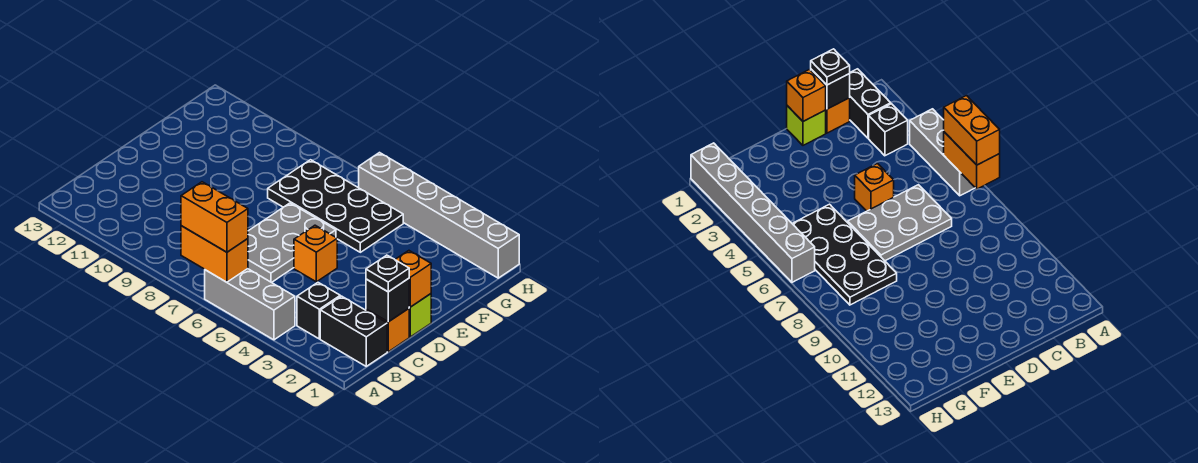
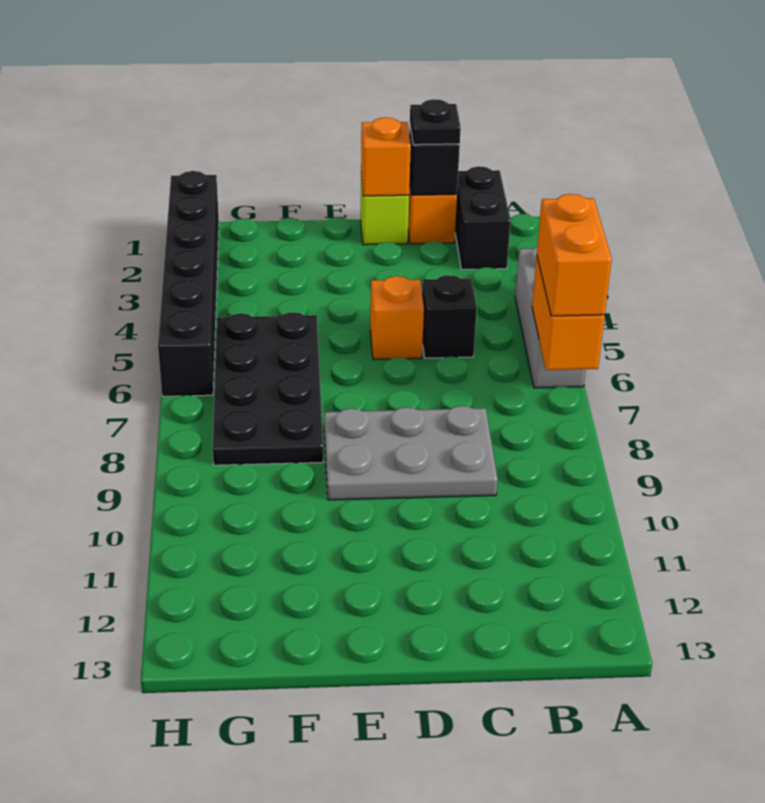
black brick B3 level 1 -> black brick C5 level 1
grey plate C6:E7 level 1 -> grey plate C8:E9 level 1
grey brick H1:H6 level 1 -> black brick H1:H6 level 1

